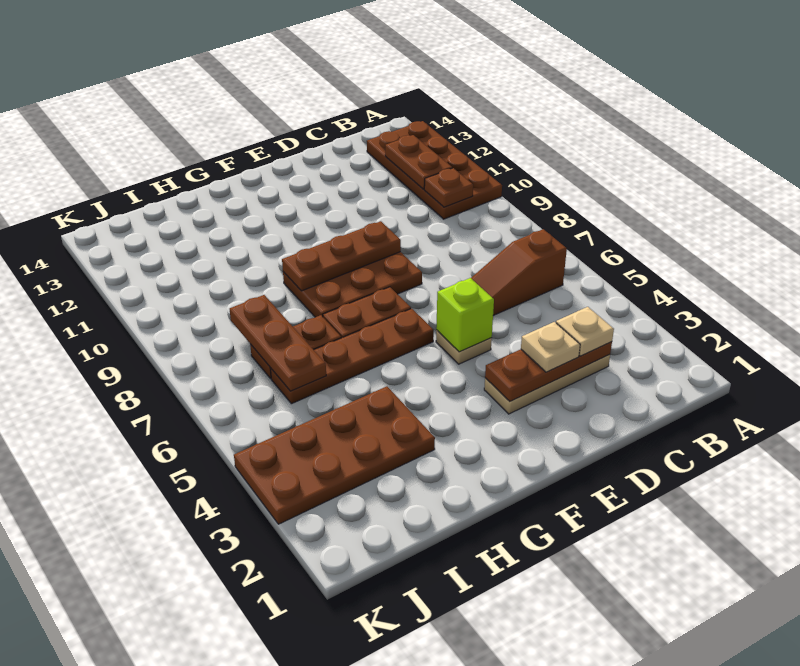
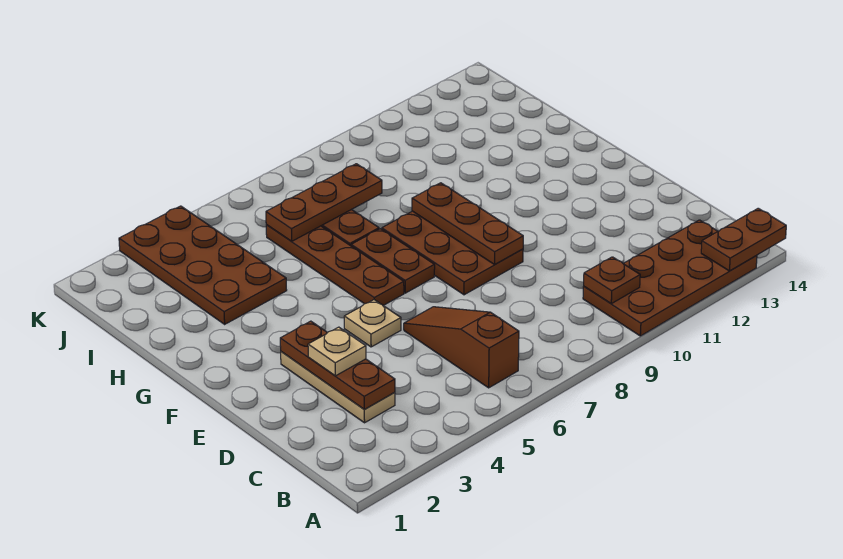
brown plate B11:B12 level 2 -> brown plate A13:A14 level 2
tan plate C3 level 3 -> none
lime brick E5 level 2 -> none

